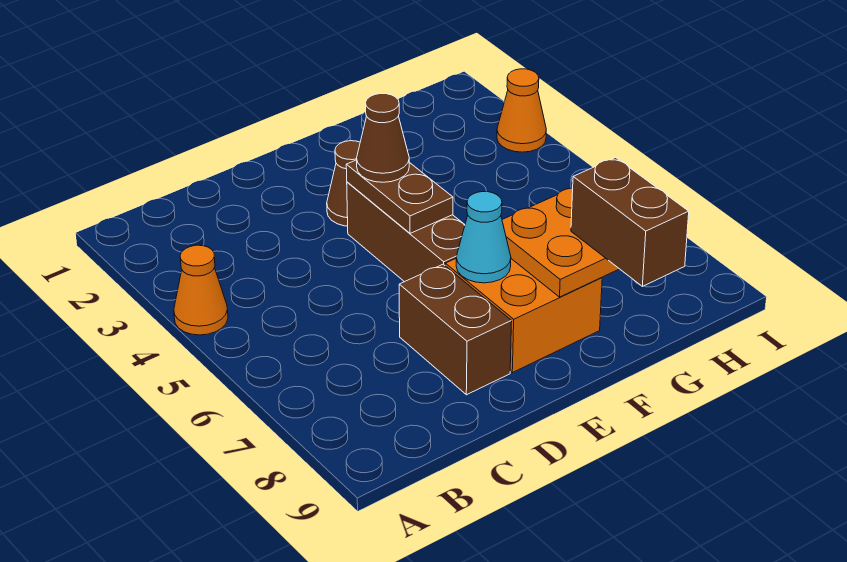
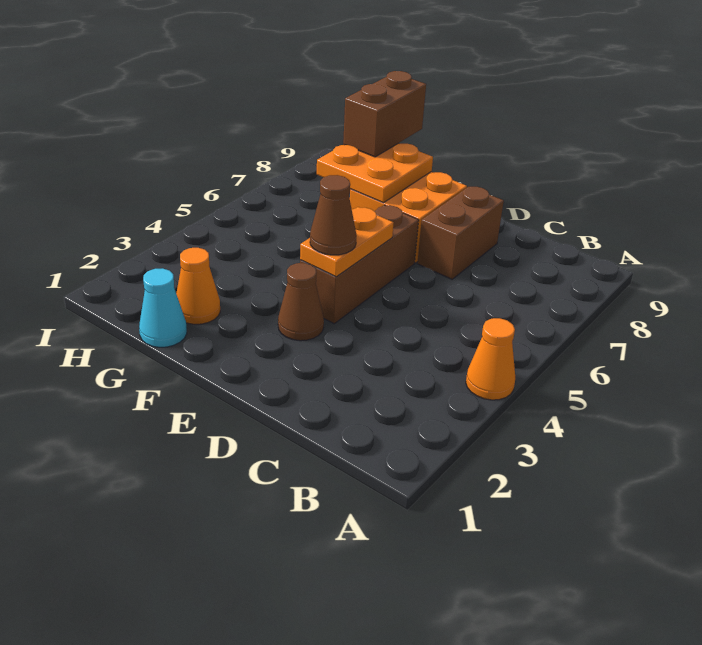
brown plate E4:E5 level 2 -> orange plate E4:E5 level 2
cyan cone E7 level 2 -> cyan cone G1 level 1
orange cone I3 level 1 -> orange cone G2 level 1

